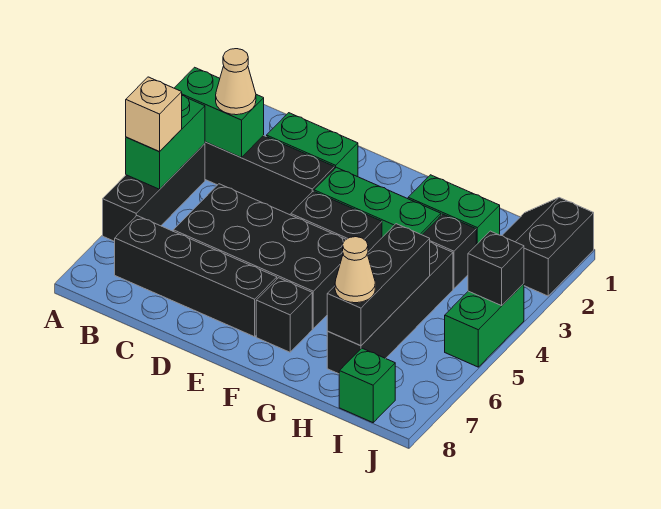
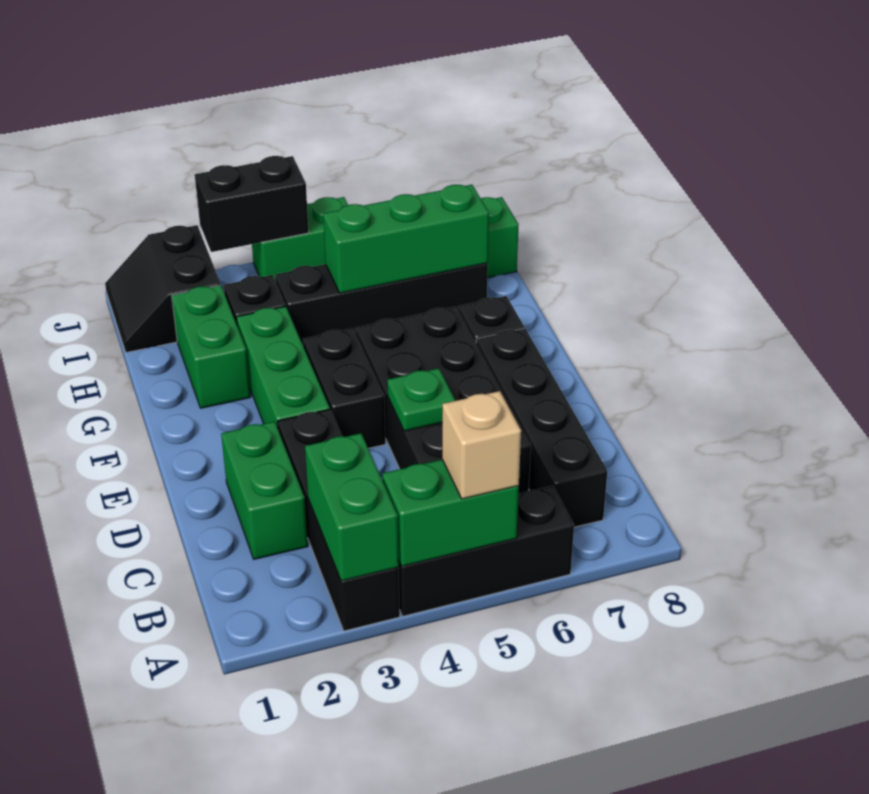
tan cone B3 level 3 -> none
none -> green plate D5 level 2
black brick H5:H7 level 2 -> green brick H5:H7 level 2
tan cone H7 level 3 -> none
black slope I1:J2 level 1 top J -> black slope I1:J2 level 1 top 2
black brick J4 level 2 -> black brick J3:J4 level 2

